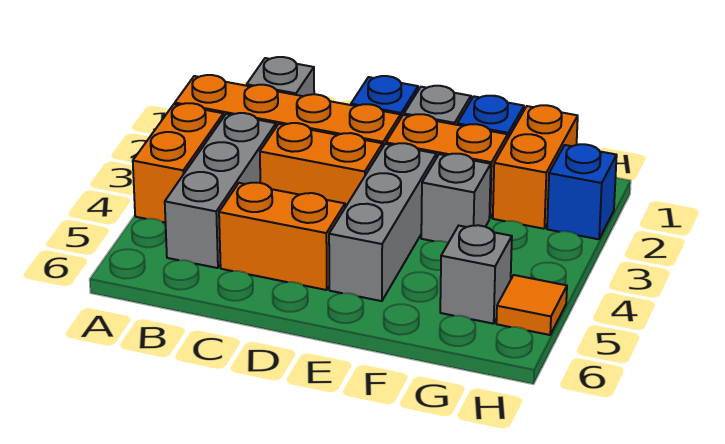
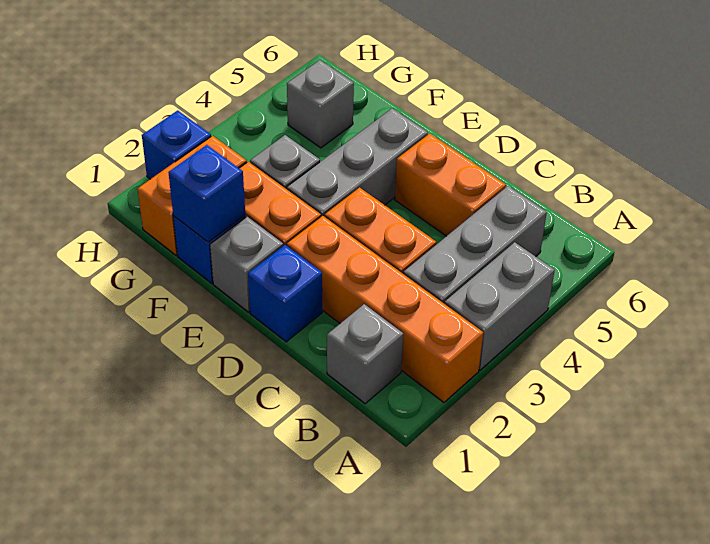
orange brick A3:A4 level 1 -> grey brick A3:A4 level 1
none -> blue brick F1 level 2
orange tile H5 level 1 -> none

